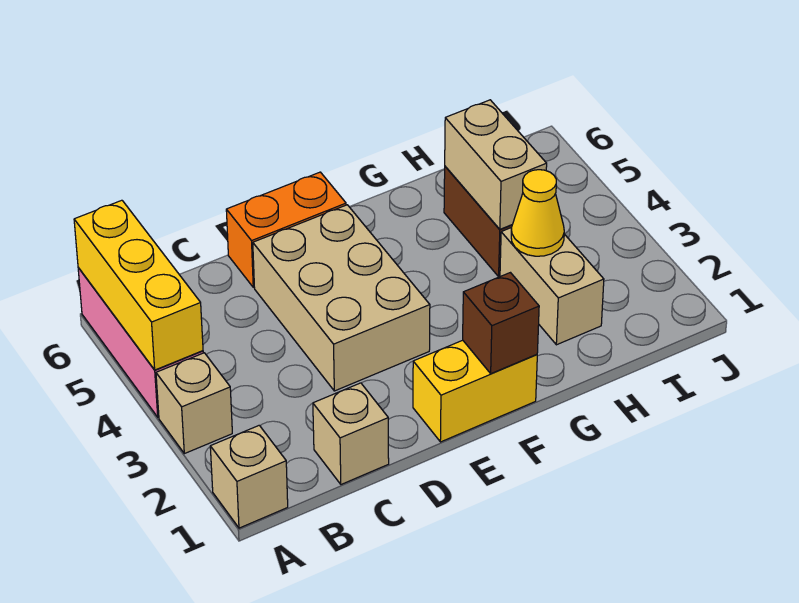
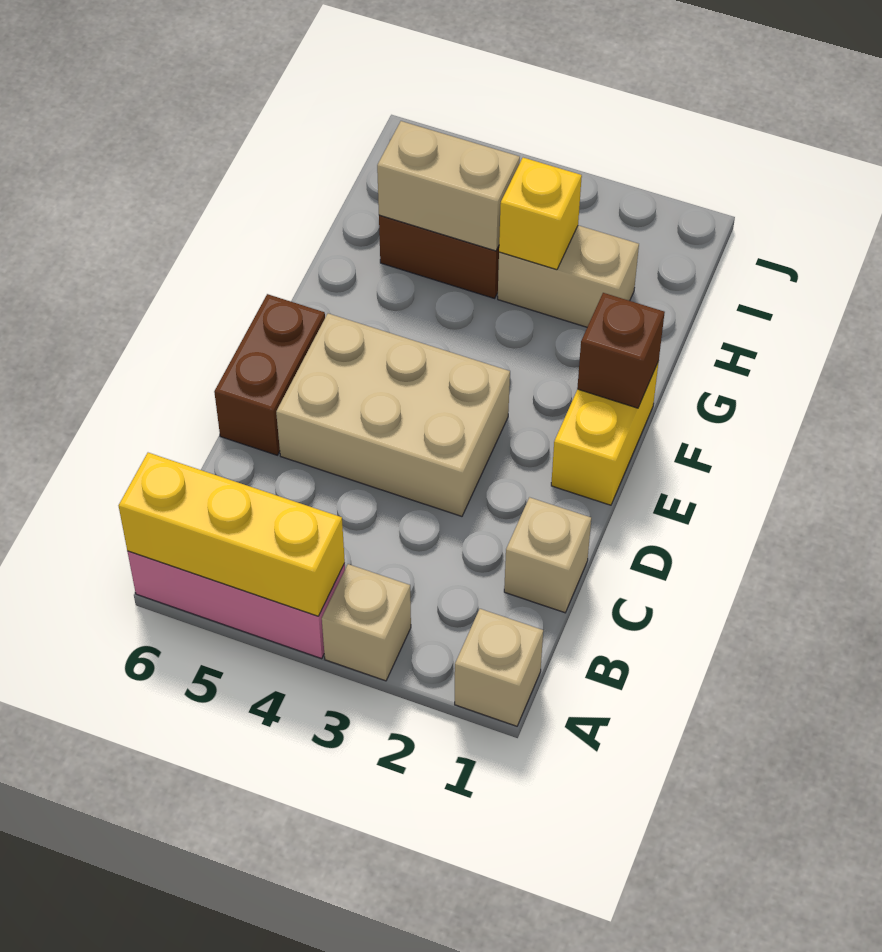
orange brick D6:E6 level 1 -> brown brick D6:E6 level 1
yellow cone H3 level 2 -> yellow brick H3 level 2

